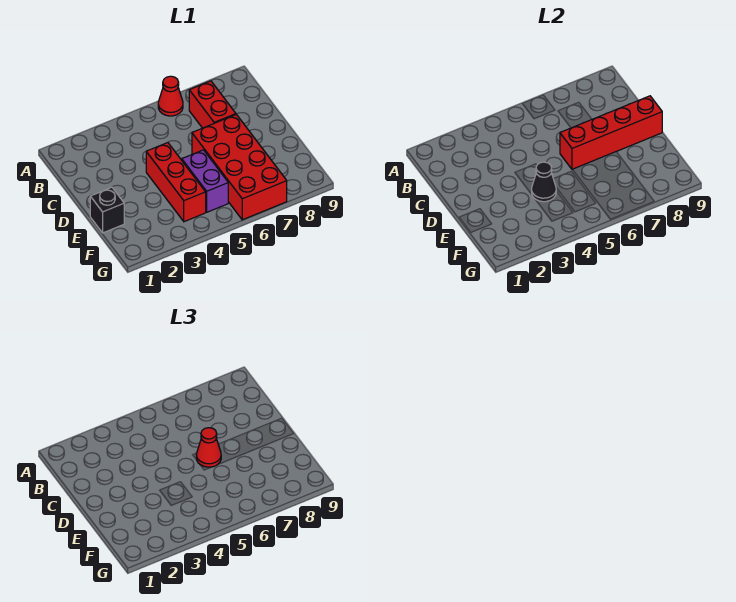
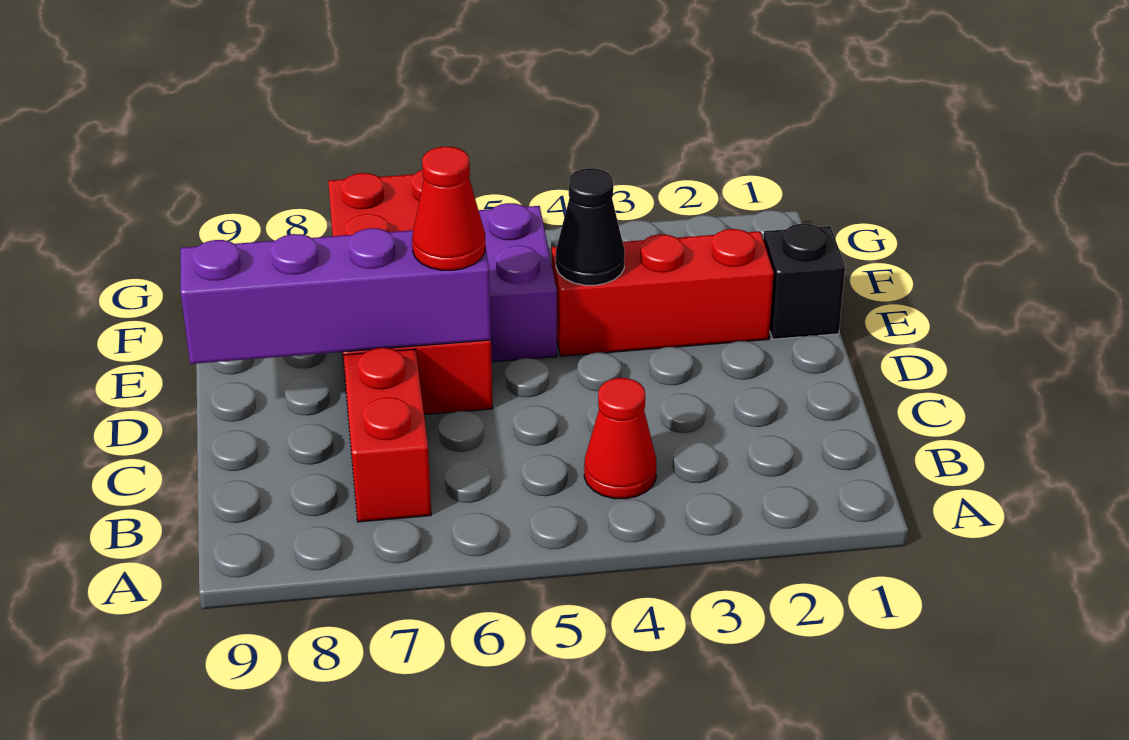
red cone A6 level 1 -> red cone B4 level 1
red brick D4:F4 level 1 -> red brick E2:E4 level 1
red brick D6:D9 level 2 -> purple brick D6:D9 level 2

